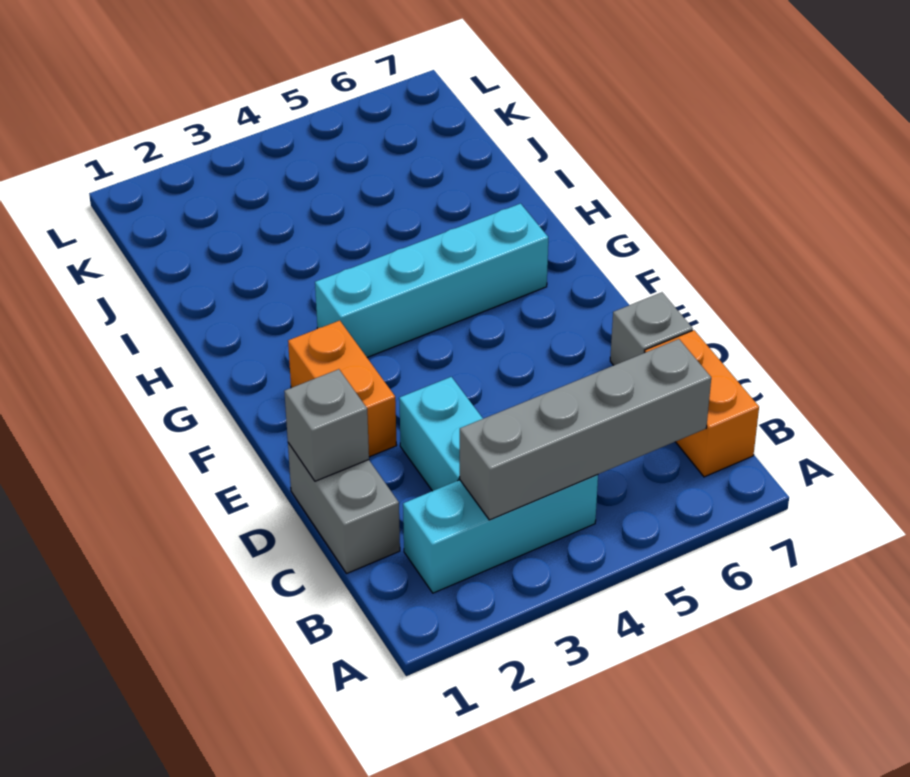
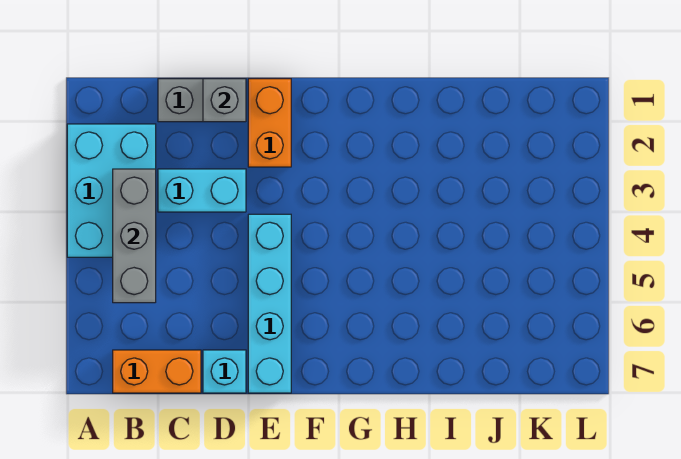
cyan brick B2:B4 level 1 -> cyan brick A2:B4 level 1
grey brick B3:B6 level 2 -> grey brick B3:B5 level 2
grey brick D7 level 1 -> cyan brick D7 level 1
orange brick E2:F2 level 1 -> orange brick E1:E2 level 1
cyan brick G3:G6 level 1 -> cyan brick E4:E7 level 1

